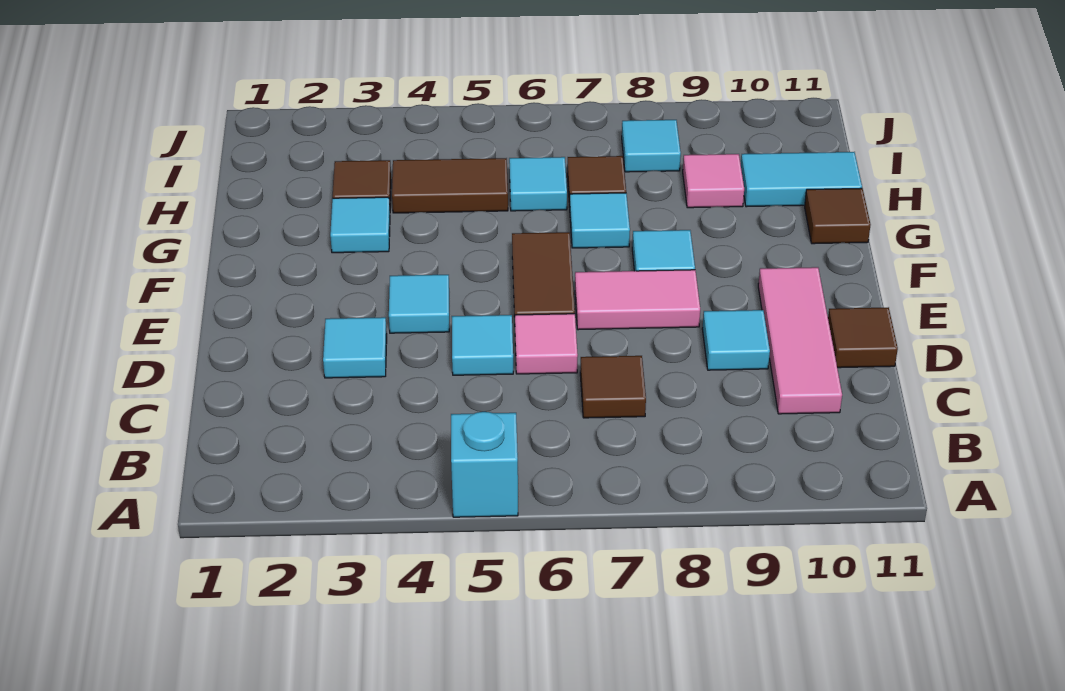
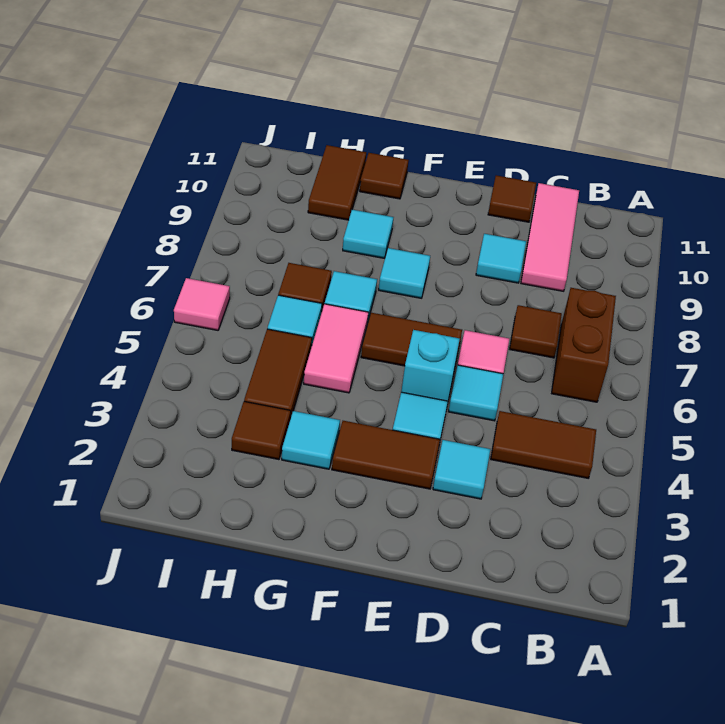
cyan brick A5 level 1 -> cyan brick E5 level 1
none -> brown tile B4:C4 level 1
none -> brown brick B6:B7 level 1
pink tile C10:E10 level 1 -> pink tile C9:C11 level 1
none -> brown tile E3:F3 level 1
pink tile E7:E8 level 1 -> pink tile G5:G6 level 1
pink tile H9 level 1 -> pink tile J6 level 1
cyan tile H10:H11 level 1 -> brown tile H10:H11 level 1
cyan tile I8 level 1 -> cyan tile G9 level 1

